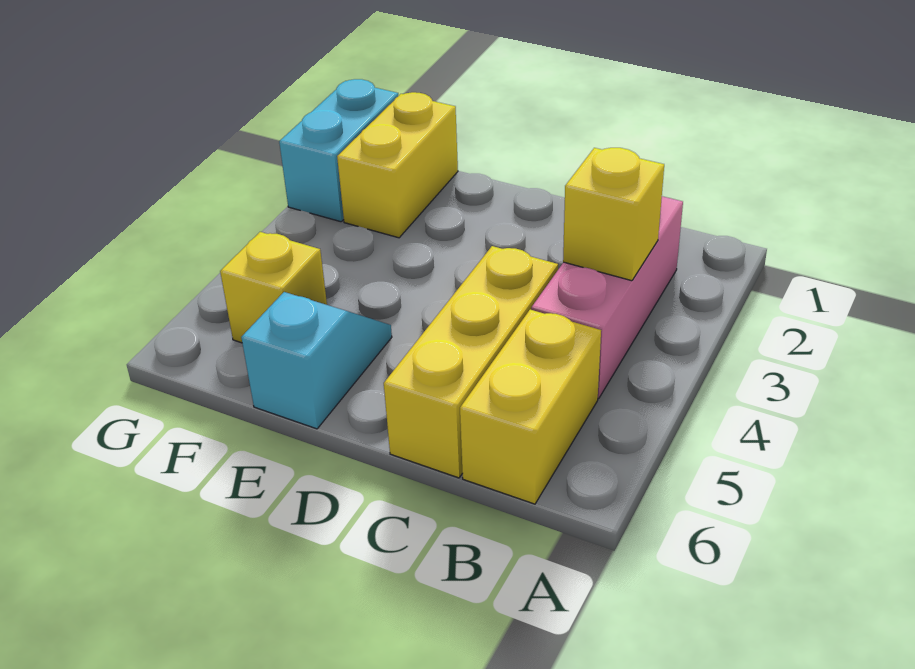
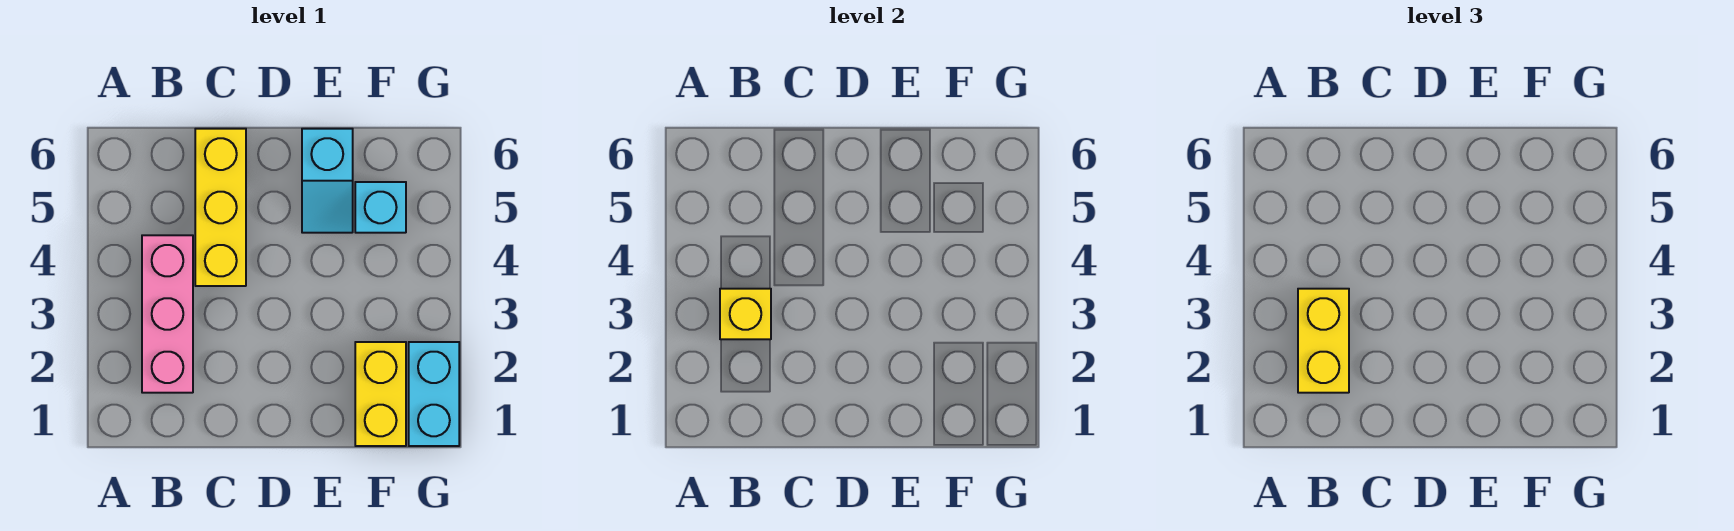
yellow brick B5:B6 level 1 -> yellow brick B2:B3 level 3
yellow brick F5 level 1 -> cyan brick F5 level 1

